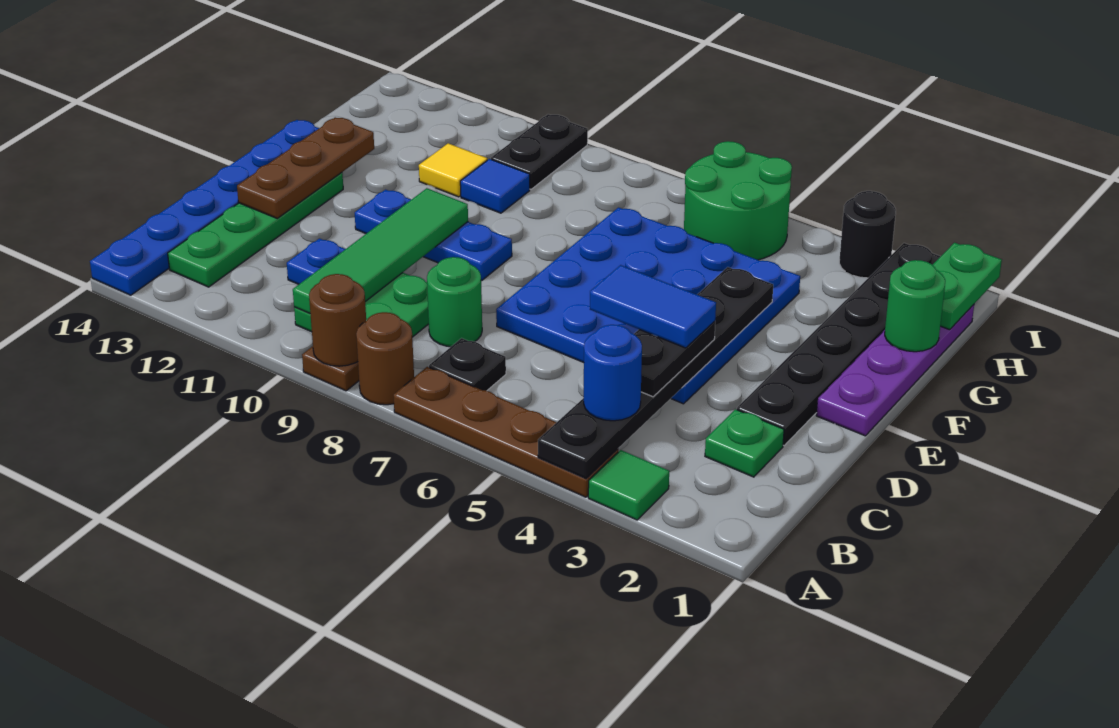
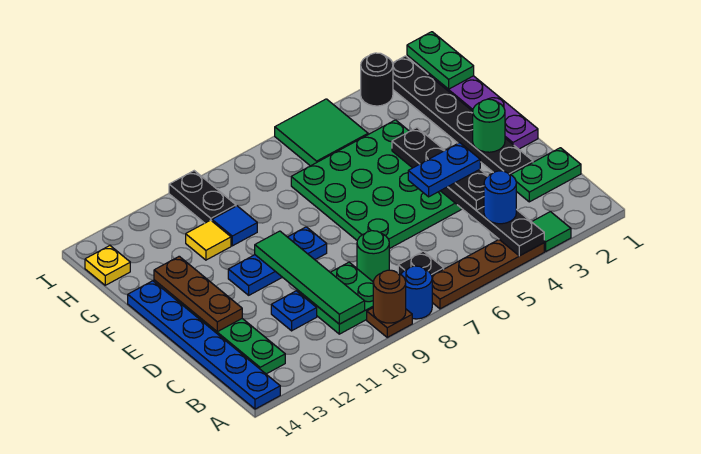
brown round brick A8 level 1 -> blue round brick A8 level 1
green plate C2 level 1 -> green plate C1:C2 level 1
blue plate D4:G7 level 1 -> green plate D4:G7 level 1
blue tile D4:D5 level 4 -> blue plate D4:D5 level 4
green round brick G1 level 2 -> green round brick E2 level 2
green round brick H5:I6 level 1 -> green tile H5:I6 level 1
none -> yellow plate H14 level 1

